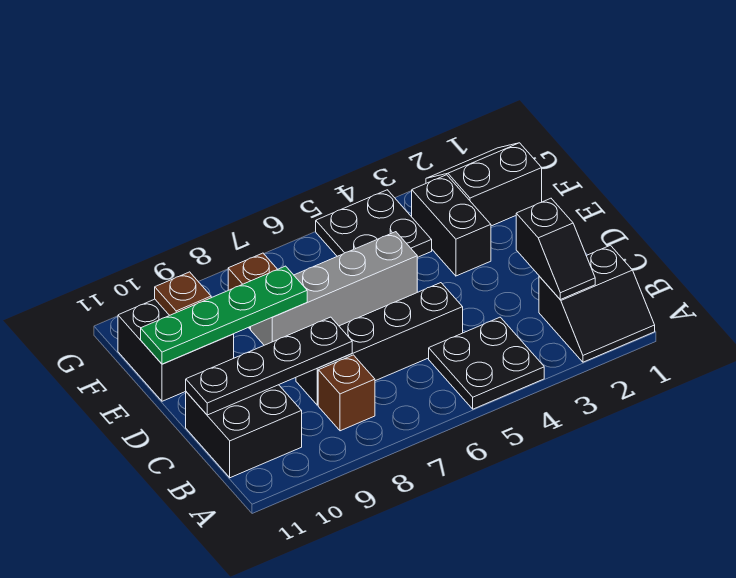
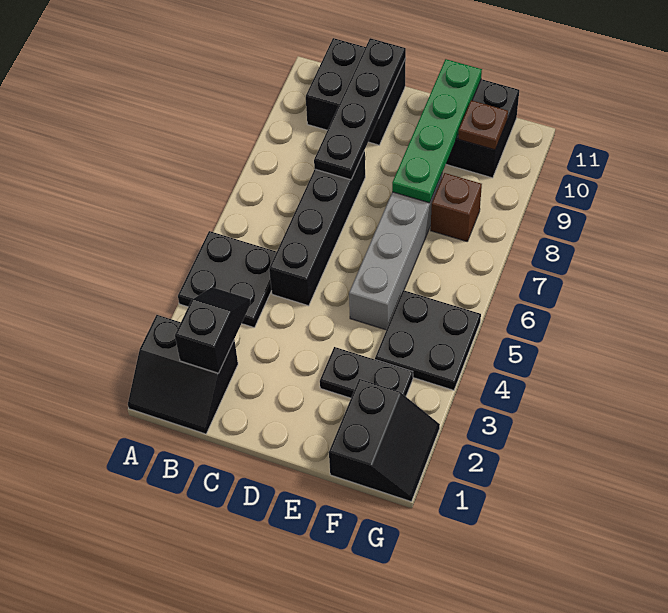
black slope A1:B2 level 1 top B -> black slope A1:B2 level 1 top 2
black slope B2:C2 level 2 top C -> black slope B2:B3 level 2 top 2
brown brick B8 level 1 -> none
black brick E3:F3 level 1 -> black plate E3:F3 level 1

